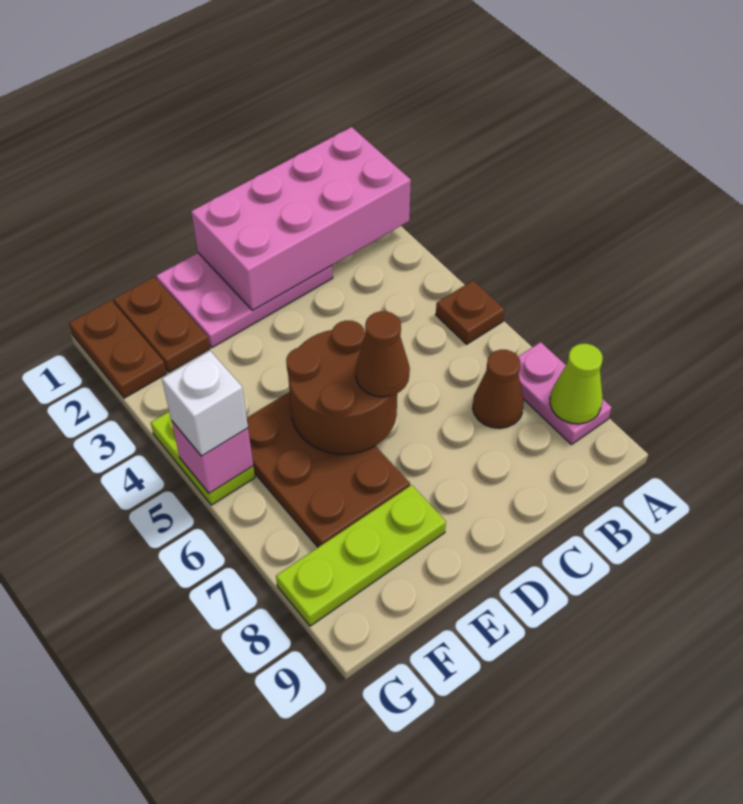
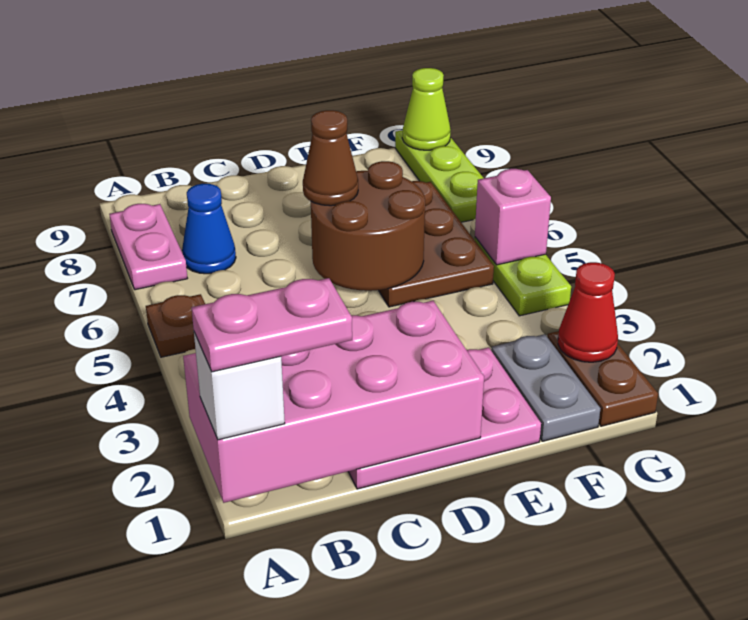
none -> pink plate A1:B1 level 4
lime cone A8 level 2 -> lime cone G9 level 2
brown cone B7 level 1 -> blue cone B7 level 1
lime plate E8:G8 level 1 -> lime plate G7:G9 level 1
brown plate F1:F2 level 1 -> grey plate F1:F2 level 1
none -> red cone G2 level 2
white brick G5 level 3 -> white brick A1 level 3

